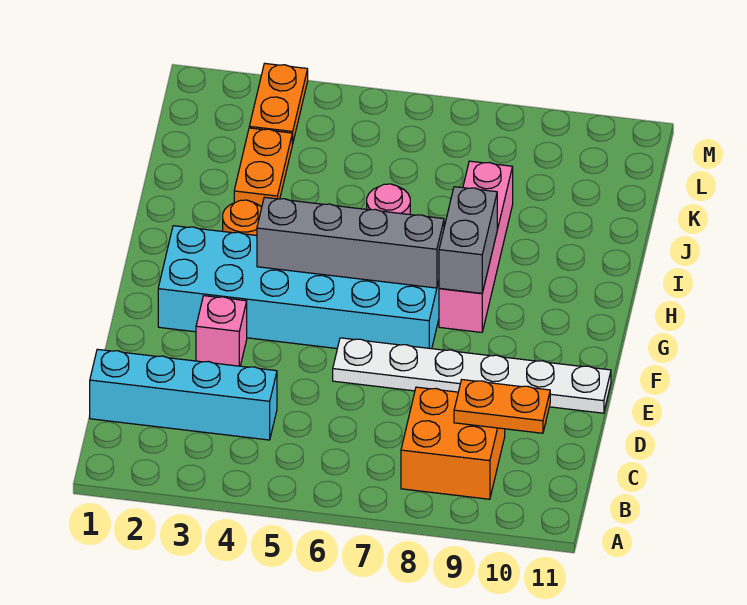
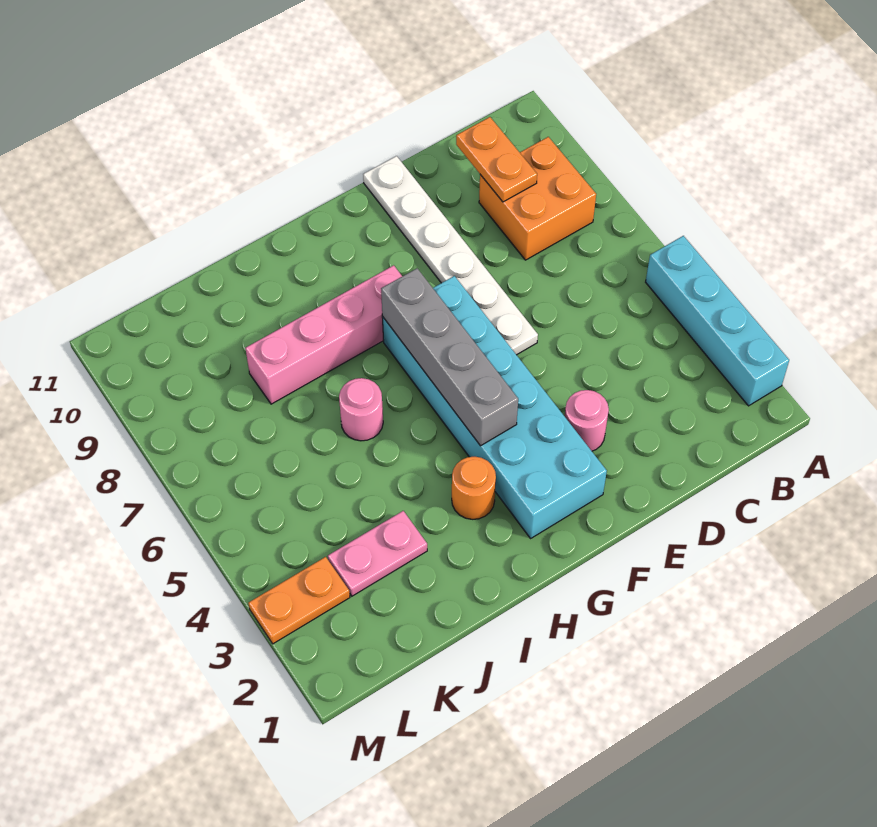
cyan brick C1:C4 level 1 -> cyan brick A2:A5 level 1
pink brick E3 level 1 -> pink round brick E3 level 1
grey brick G8:H8 level 2 -> none
orange plate J3:K3 level 1 -> pink plate J3:K3 level 1

